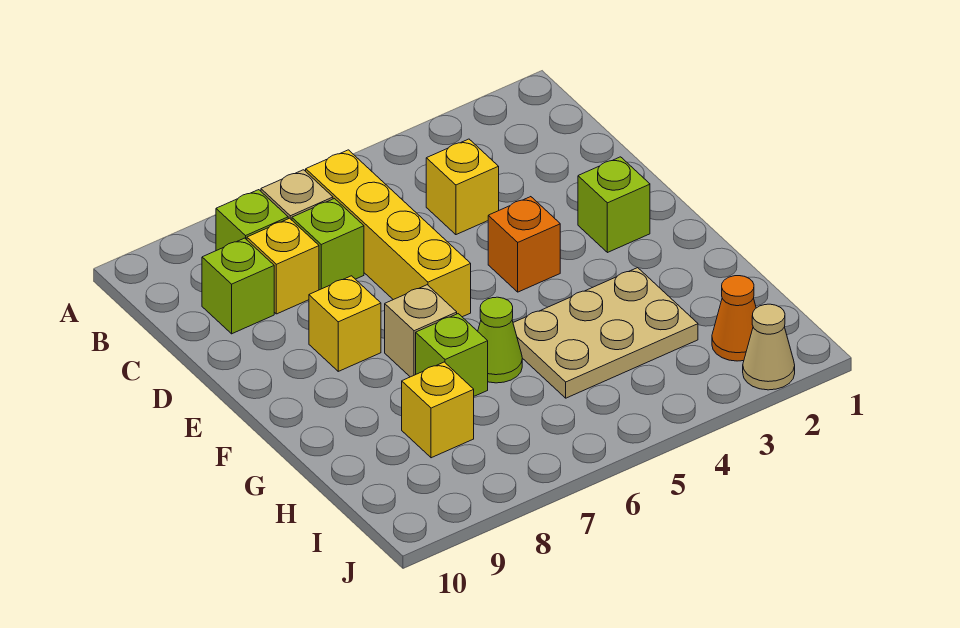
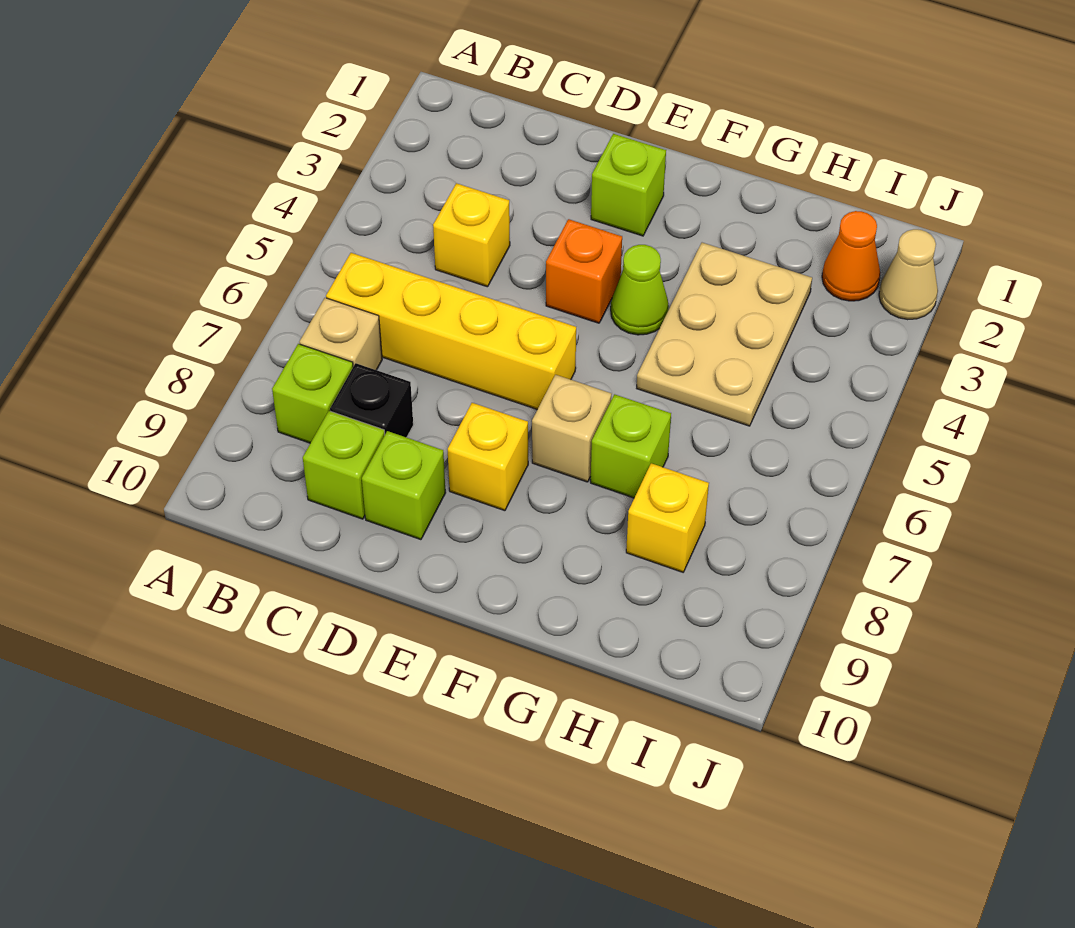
lime brick C7 level 1 -> lime brick D9 level 1
yellow brick C8 level 1 -> black brick C8 level 1
lime cone G6 level 1 -> lime cone F4 level 1

